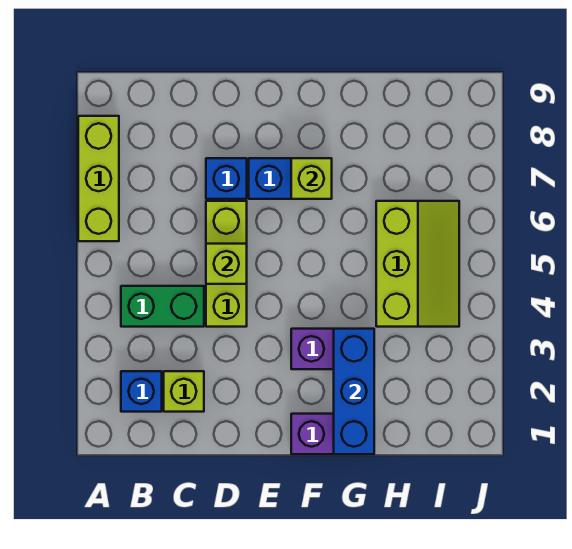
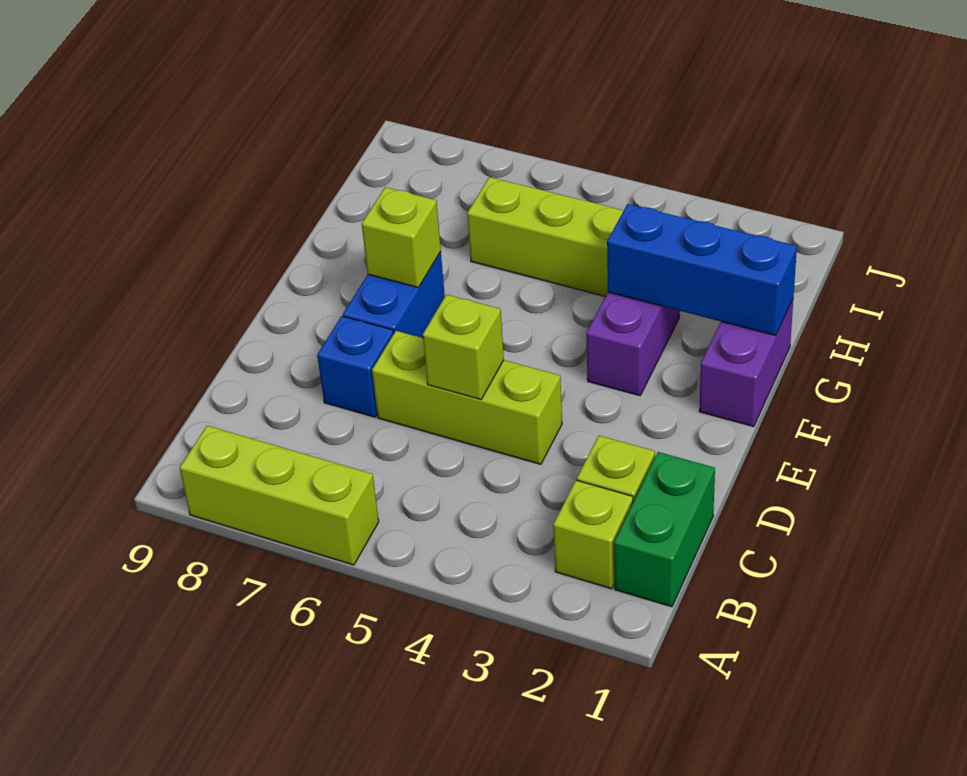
blue brick B2 level 1 -> lime brick B2 level 1
green brick B4:C4 level 1 -> green brick B1:C1 level 1

